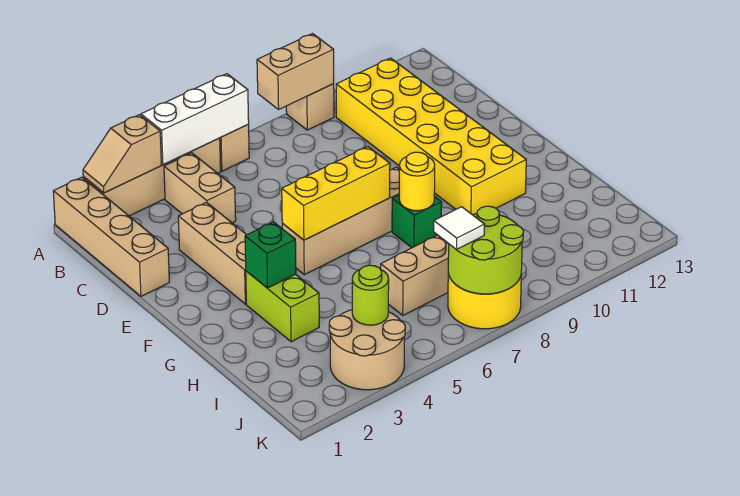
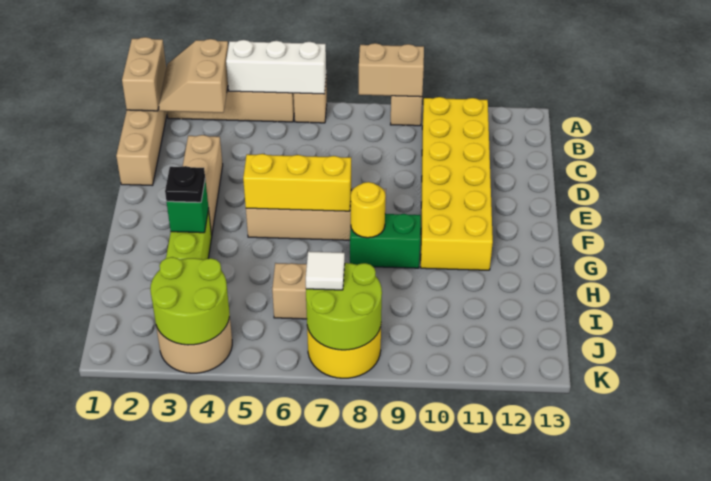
tan slope A2:A3 level 2 top 3 -> tan slope A2:B3 level 2 top 3
tan brick B4:C4 level 1 -> tan brick A1:B1 level 2
none -> black plate G3 level 3
green brick G8 level 1 -> green brick G8:G9 level 1
lime round brick J4 level 2 -> lime round brick J3:K4 level 2

